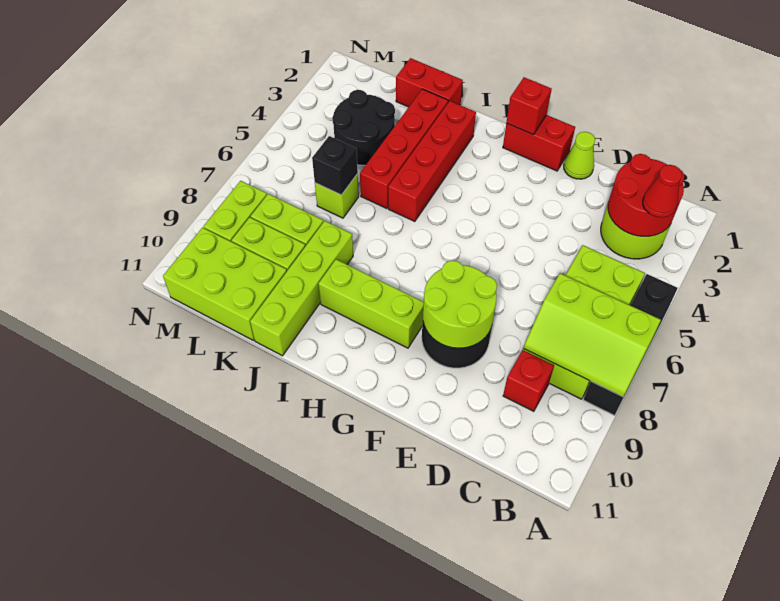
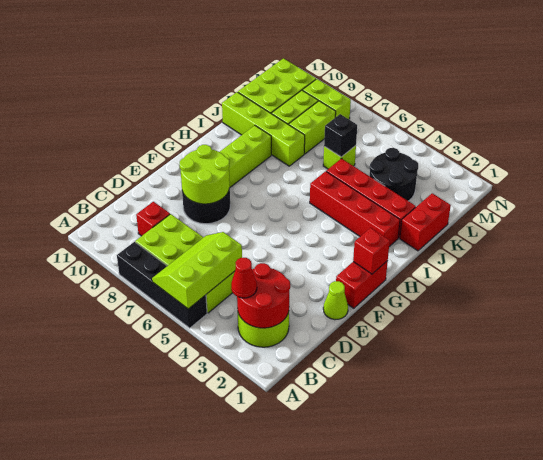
lime slope A7:C8 level 2 top 7 -> lime slope A5:C6 level 2 top 5

